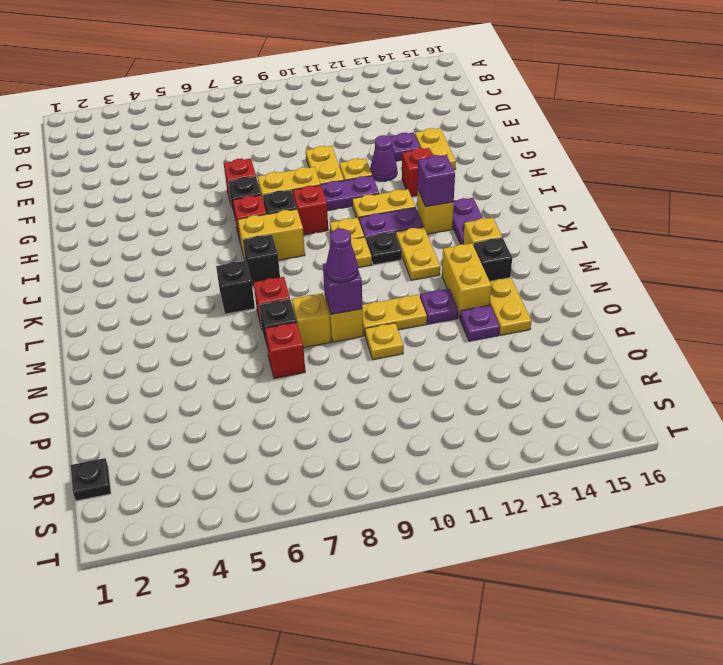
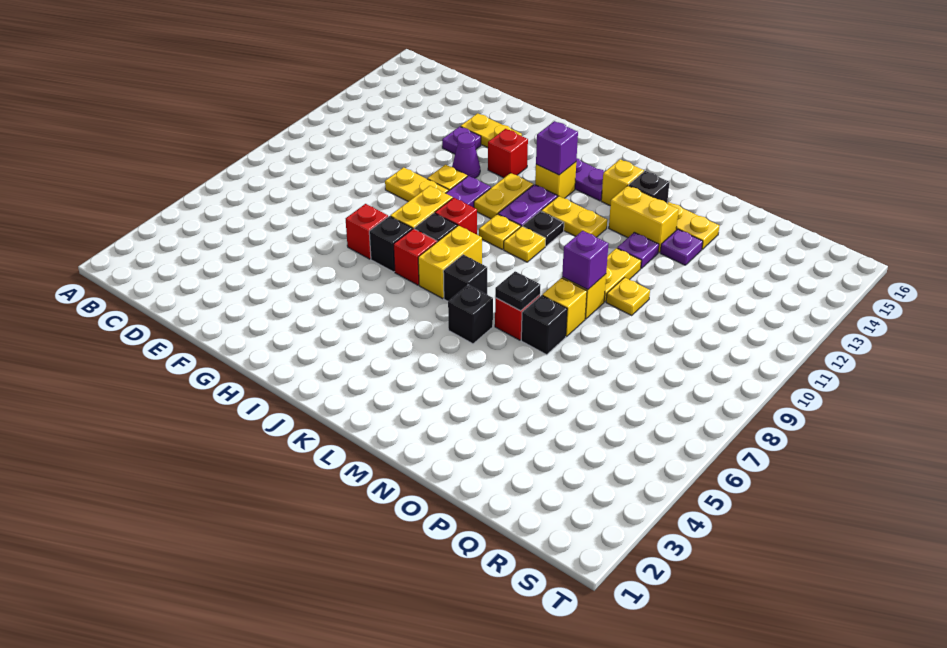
purple cone N9 level 3 -> none
red brick O7 level 1 -> none
black plate R1 level 1 -> black plate M7 level 2

